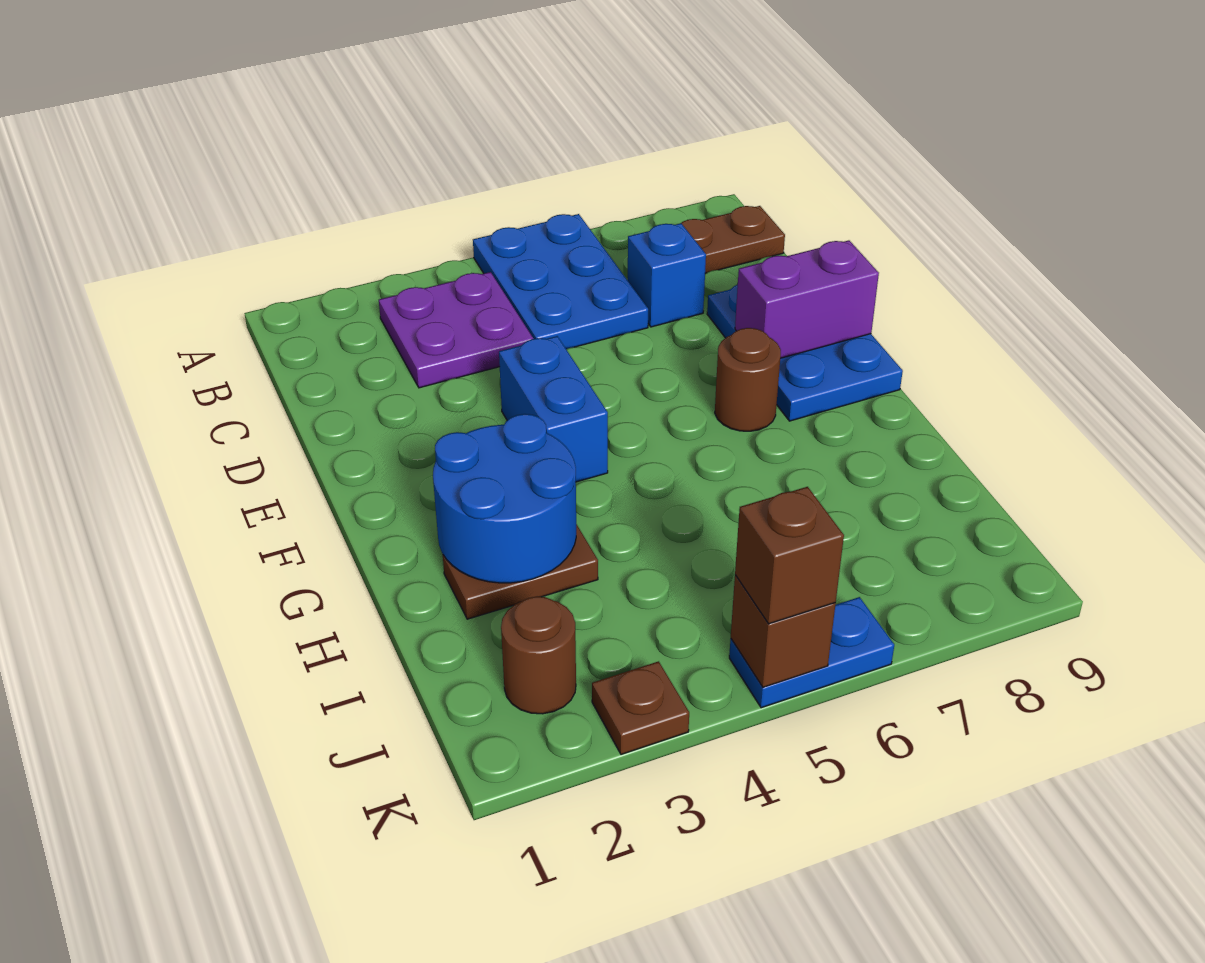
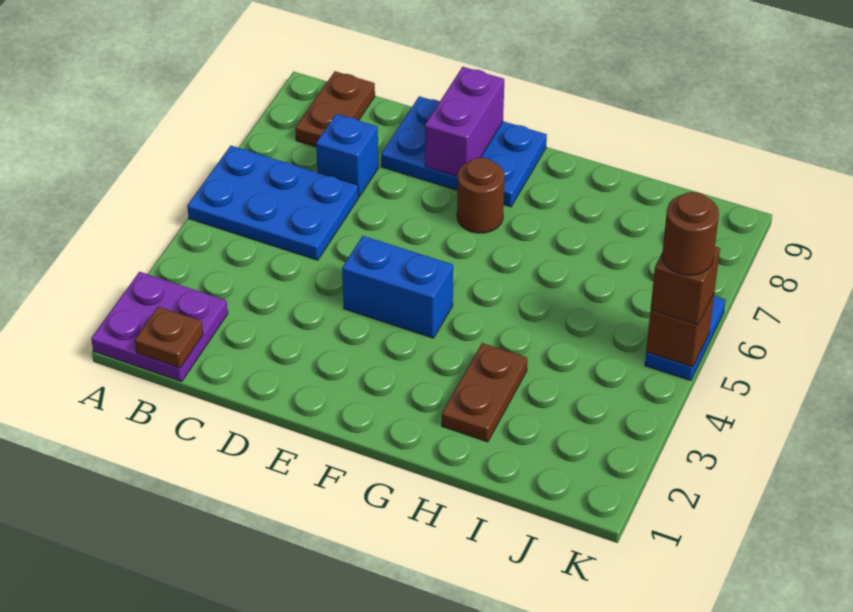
purple plate B3:C4 level 1 -> purple plate A1:B2 level 1
blue round brick G2:H3 level 2 -> none
brown round brick J2 level 1 -> brown round brick K5 level 4
brown plate K3 level 1 -> brown plate B1 level 2

